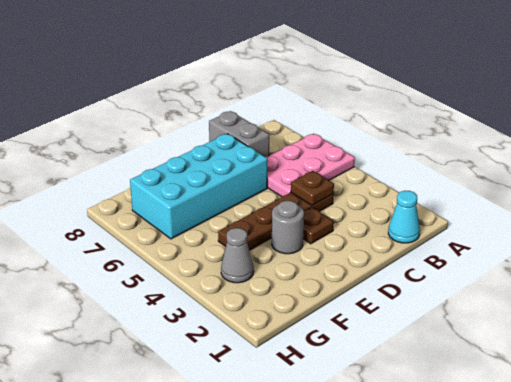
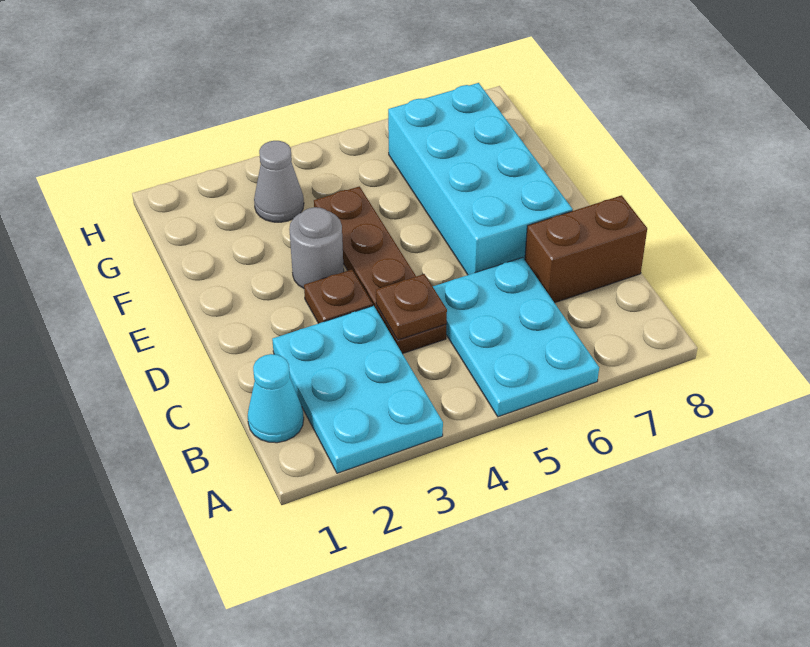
none -> cyan plate A2:C3 level 1
pink plate A5:C6 level 1 -> cyan plate A5:C6 level 1
grey brick C7:C8 level 1 -> brown brick C7:C8 level 1

